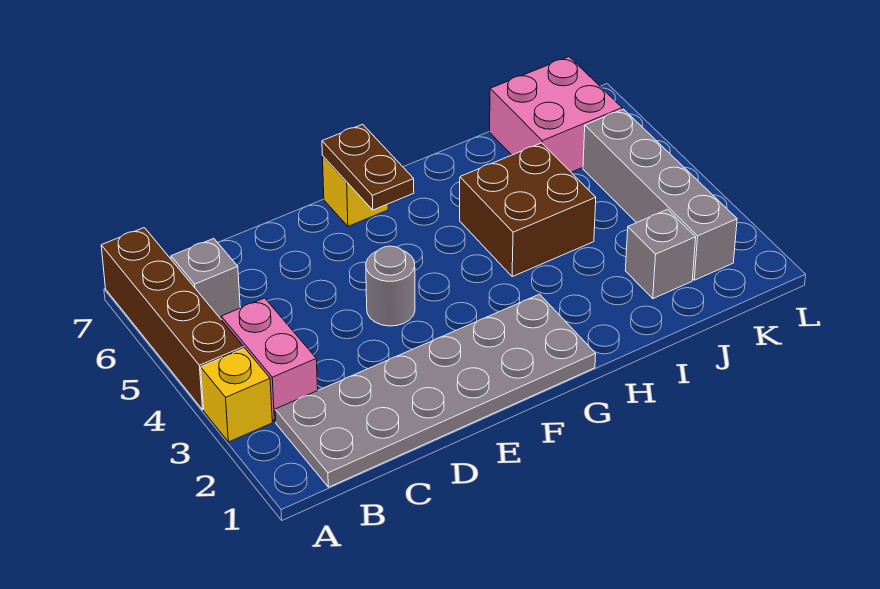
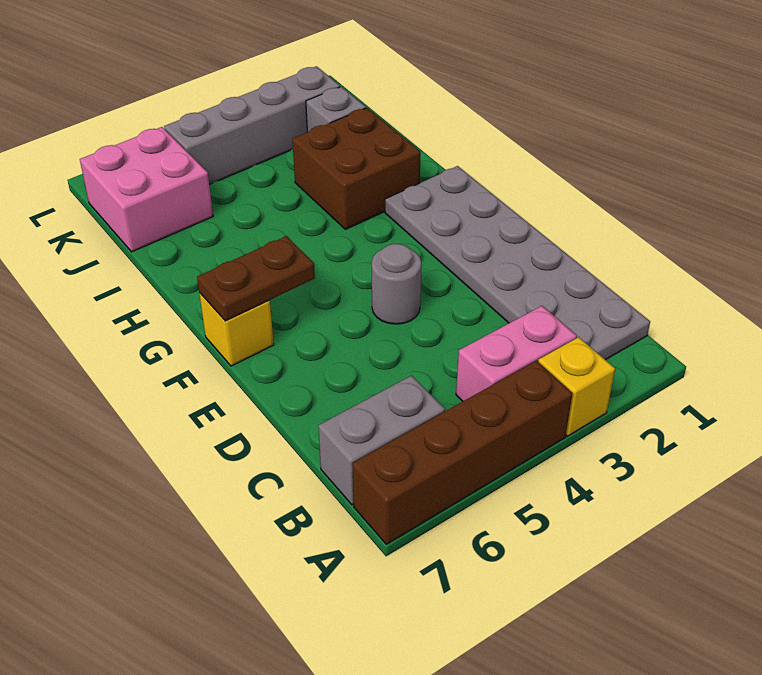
grey brick B6 level 1 -> grey brick B6:B7 level 1
brown brick H4:I5 level 1 -> brown brick H2:I3 level 1

